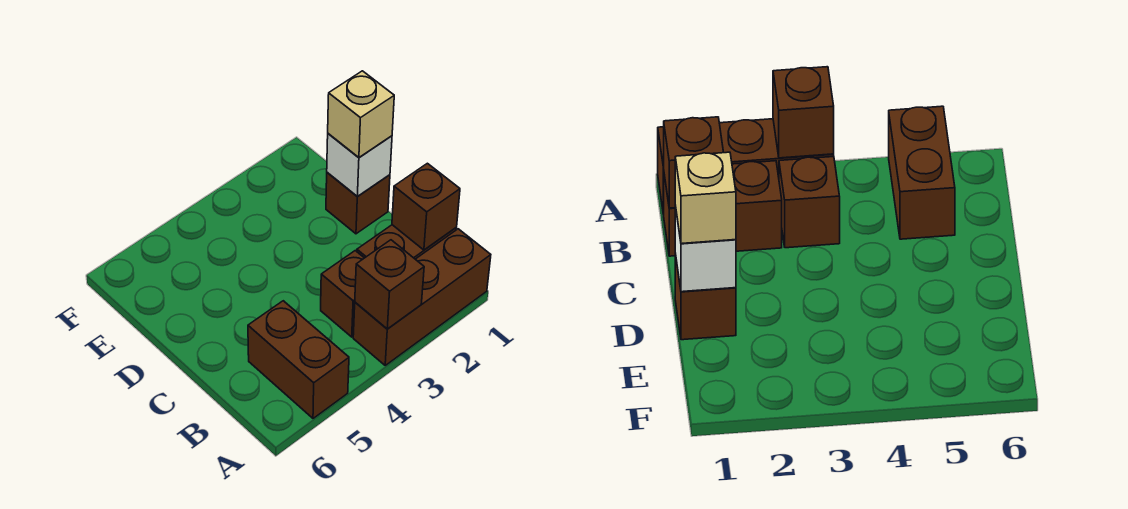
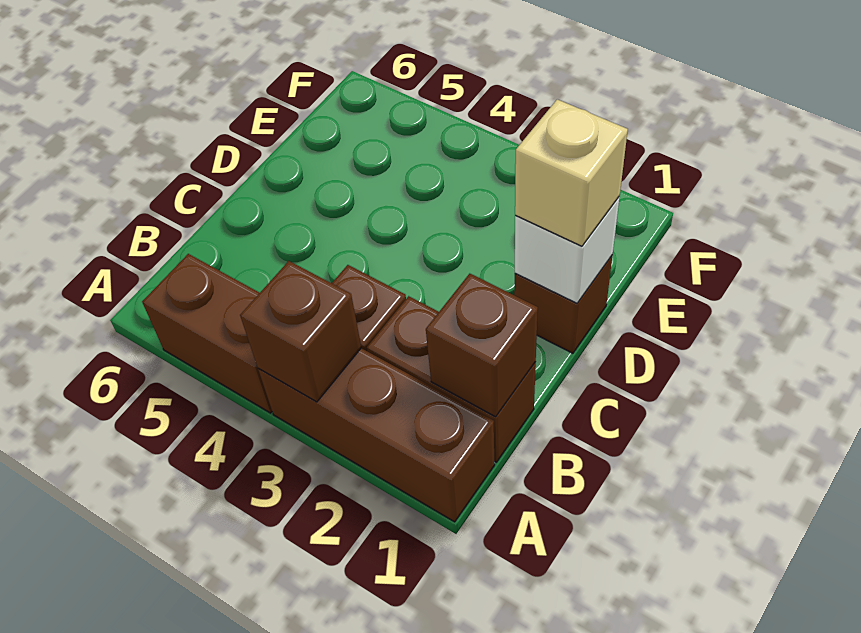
brown brick A5:B5 level 1 -> brown brick A4:A5 level 1

